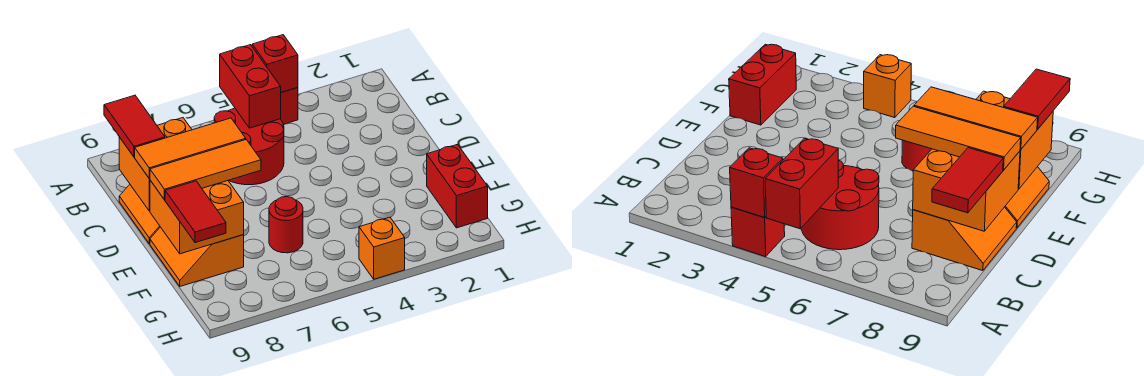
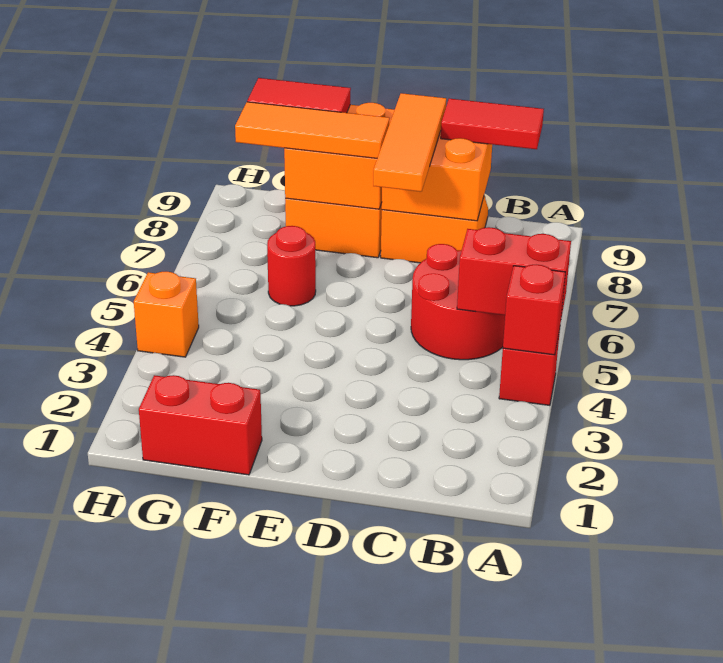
orange tile E7:E9 level 3 -> orange tile E8:G8 level 3

